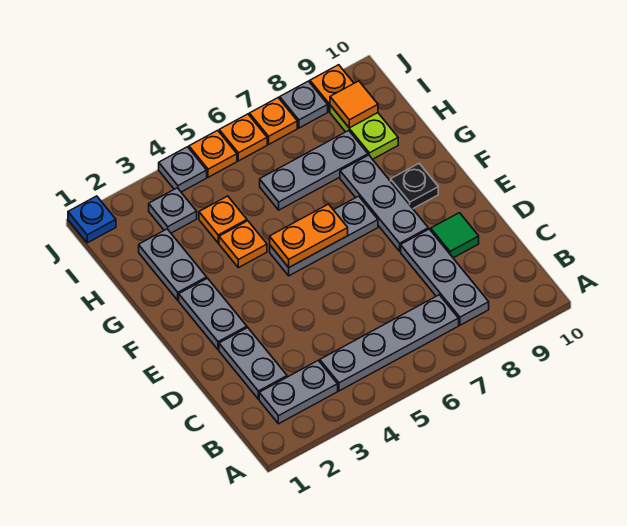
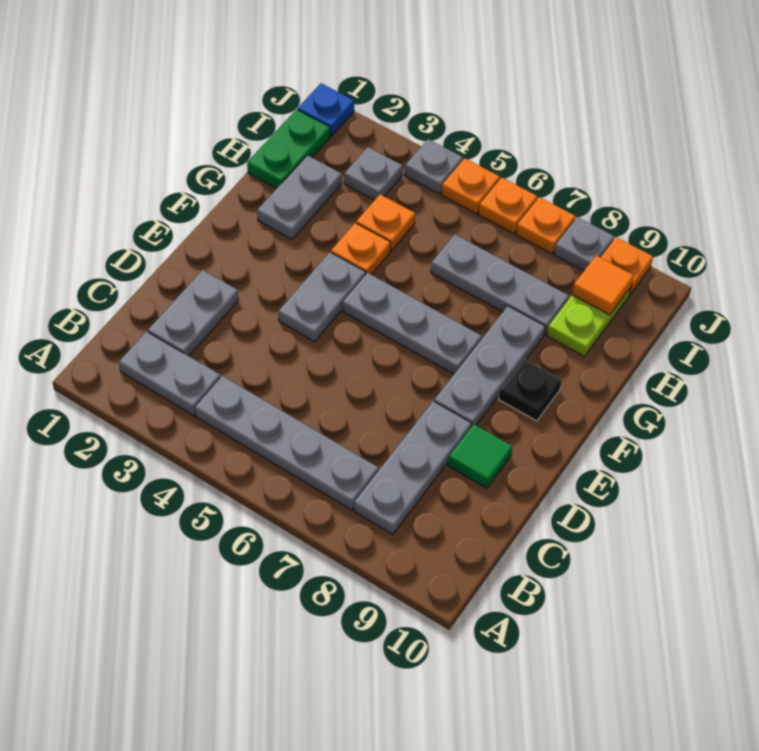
grey plate E2:F2 level 1 -> grey plate E4:F4 level 1
orange plate F5:F6 level 2 -> none
none -> green plate H1:I1 level 1

